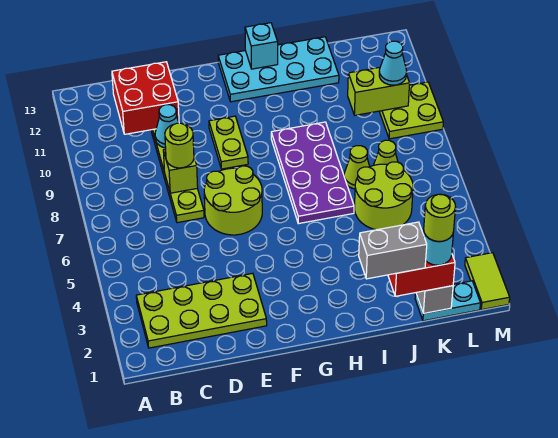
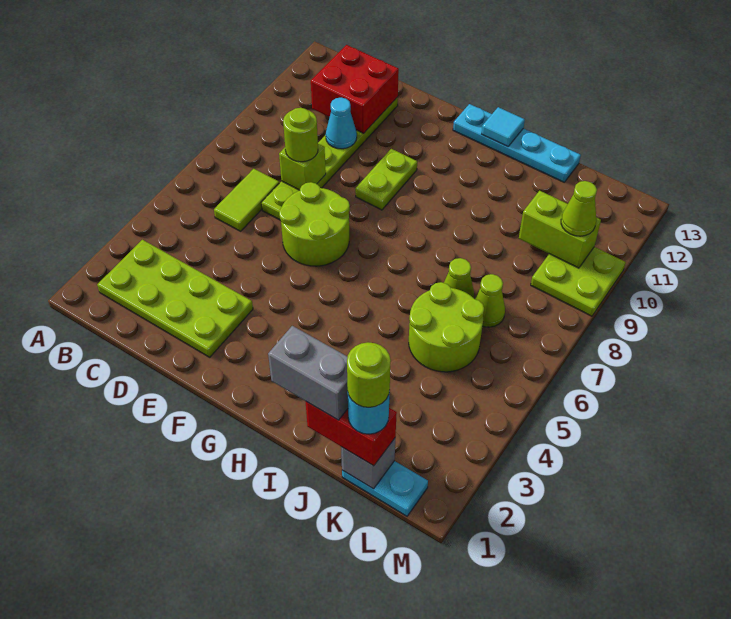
cyan plate G12:J13 level 1 -> cyan plate G13:J13 level 1
purple plate H6:I9 level 1 -> none
cyan brick H13 level 2 -> cyan tile H13 level 2
cyan cone L10 level 3 -> lime cone L10 level 3
lime tile M1:M2 level 1 -> lime tile C6:C7 level 1

